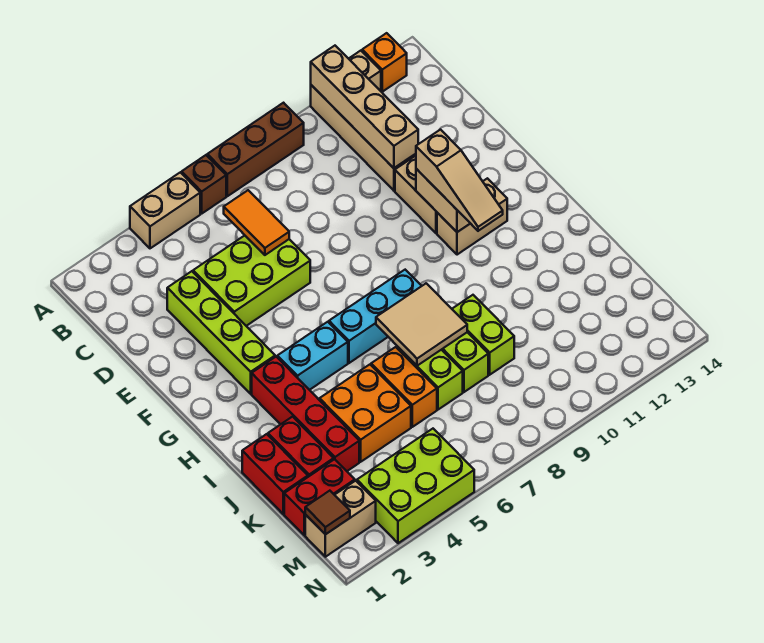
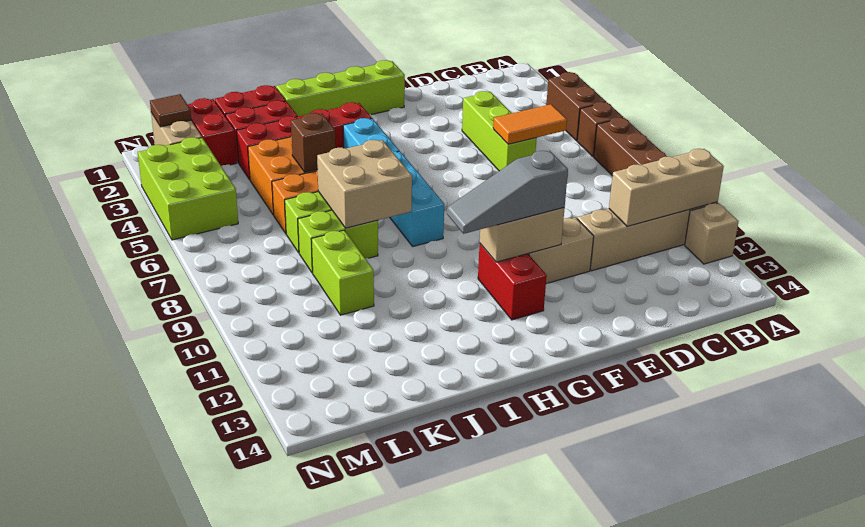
tan brick A4:A5 level 1 -> brown brick A4:A5 level 1
tan brick A11:D11 level 2 -> tan brick A11:C11 level 2
orange brick A13 level 1 -> none
lime brick D3:G3 level 1 -> lime brick F1:I1 level 1
lime brick D4:E6 level 1 -> lime brick D4:D6 level 1
tan slope F11:H11 level 3 top F -> grey slope F11:H11 level 3 top F
tan brick G11:G12 level 1 -> red brick G11:G12 level 1
tan tile I7:J8 level 2 -> tan brick I7:J8 level 2
none -> brown brick J5 level 2
lime brick J9:K9 level 1 -> lime brick K9:K10 level 1

